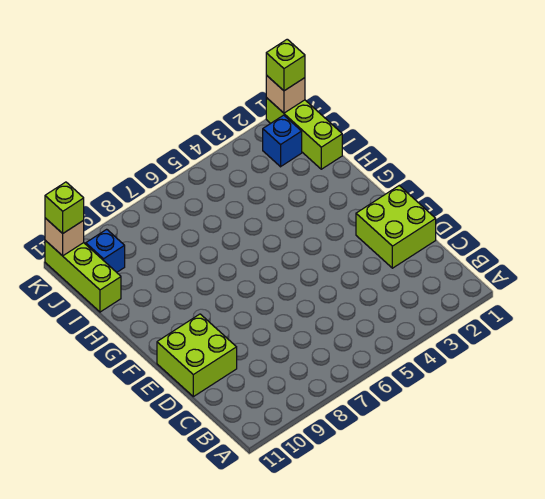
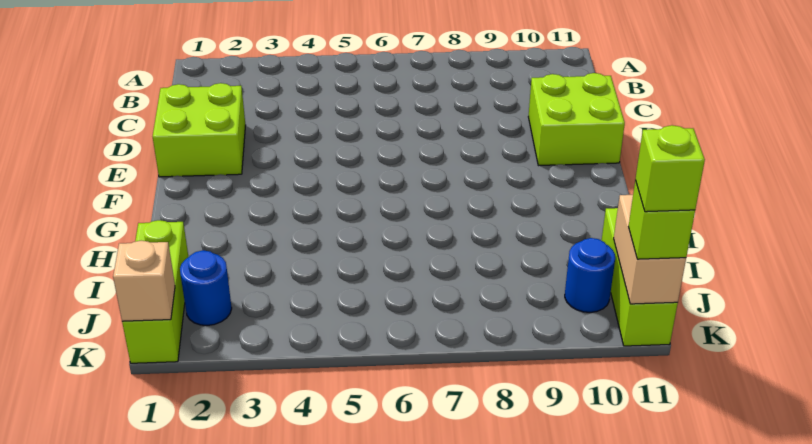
blue brick J2 level 1 -> blue round brick J2 level 1
blue brick J10 level 1 -> blue round brick J10 level 1
lime brick K1 level 3 -> lime brick K11 level 4
tan brick K11 level 2 -> tan brick J11:K11 level 2

